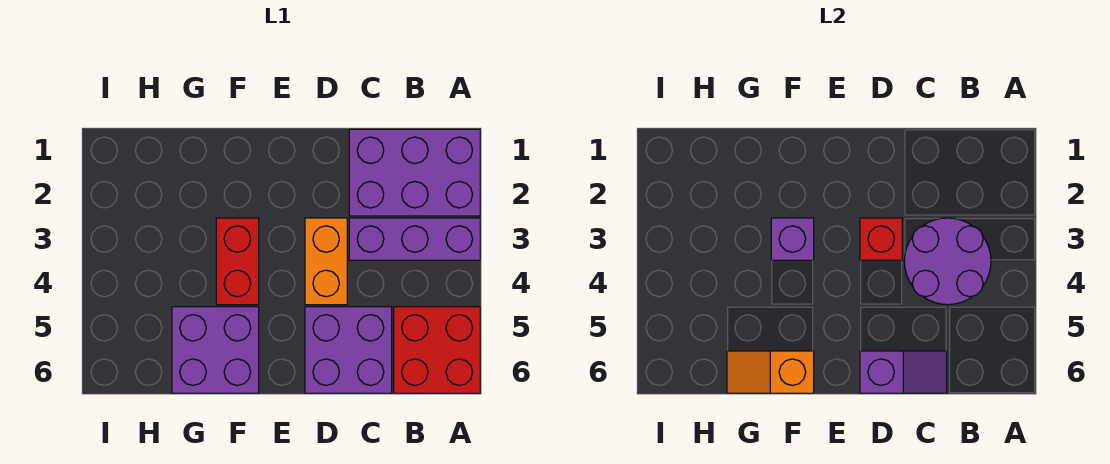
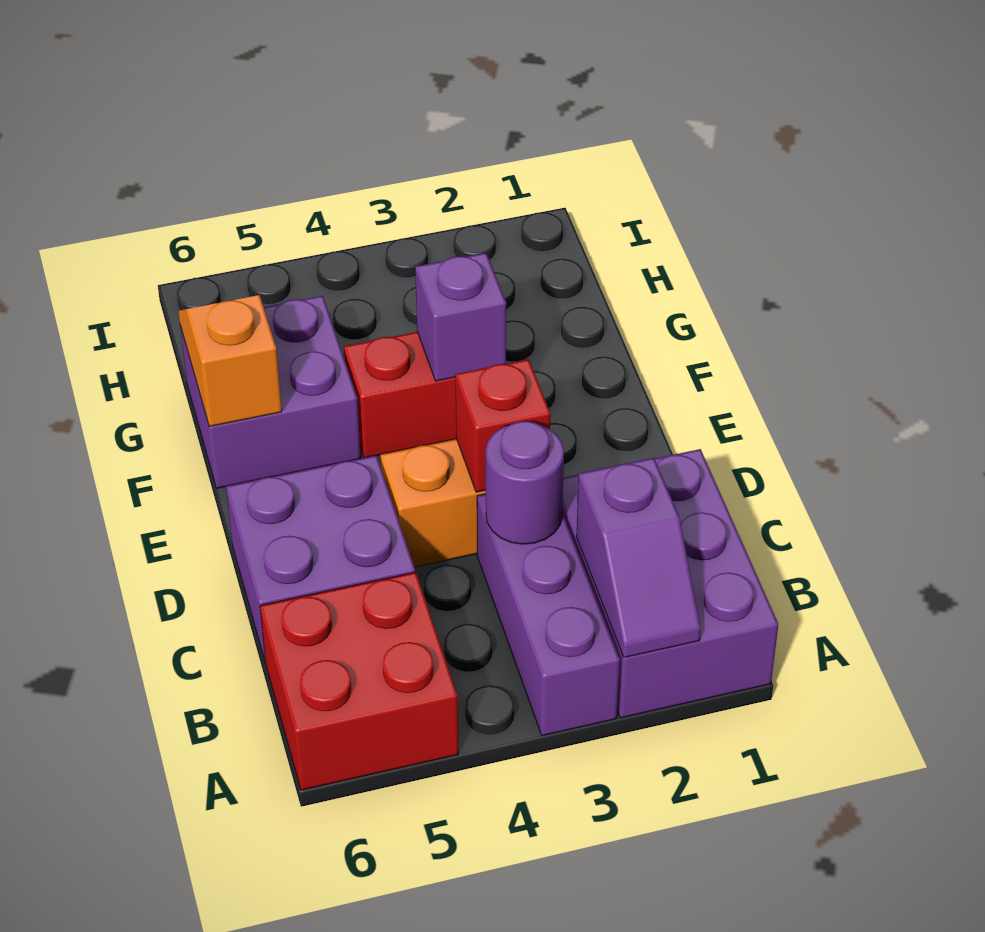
purple round brick B3:C4 level 2 -> purple round brick C3 level 2
purple slope C6:D6 level 2 top D -> purple slope A2:B2 level 2 top B

